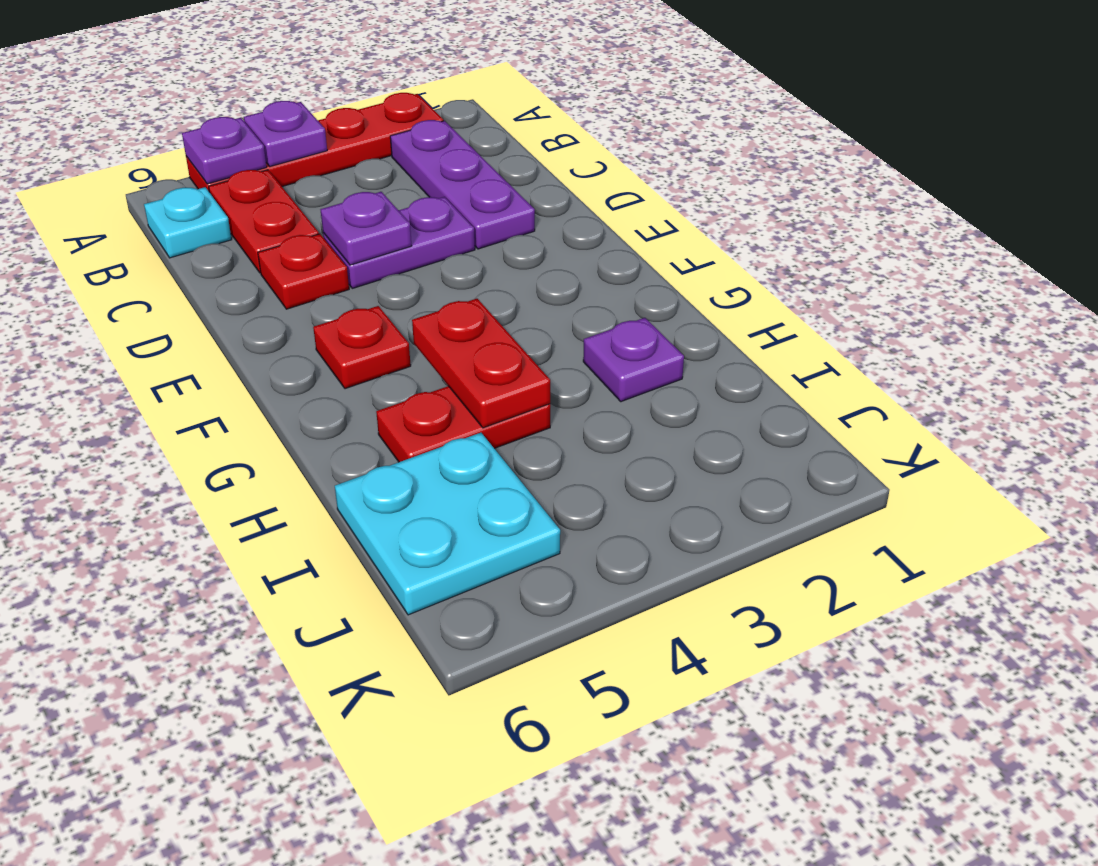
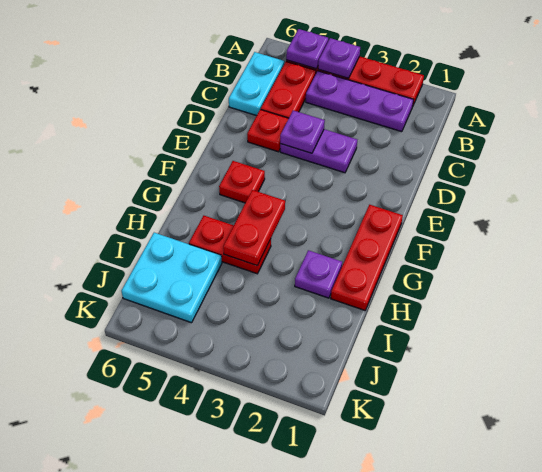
purple plate B2:D2 level 1 -> purple plate B2:B4 level 1
cyan plate B6 level 1 -> cyan plate B6:C6 level 1
none -> red plate F1:H1 level 1

